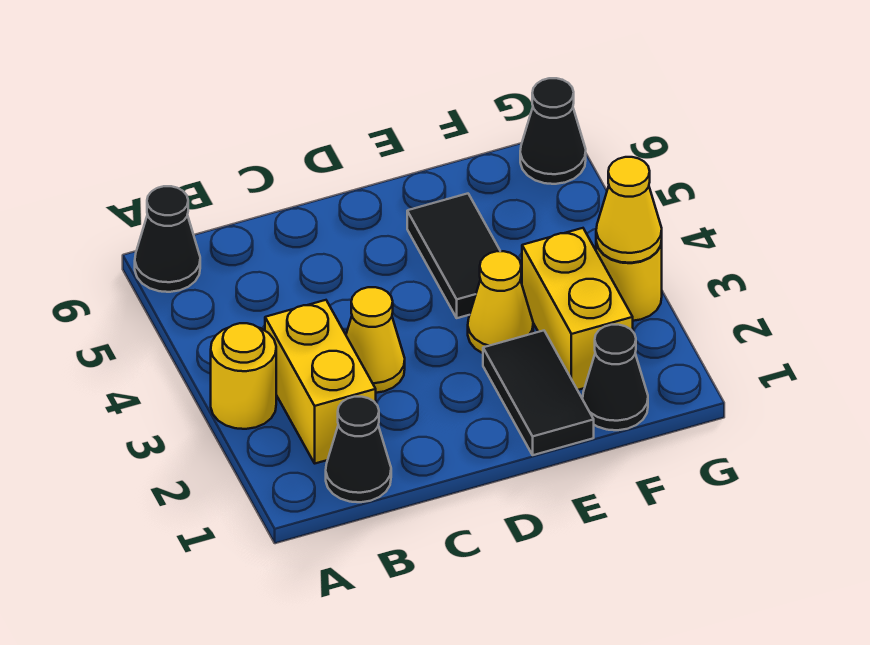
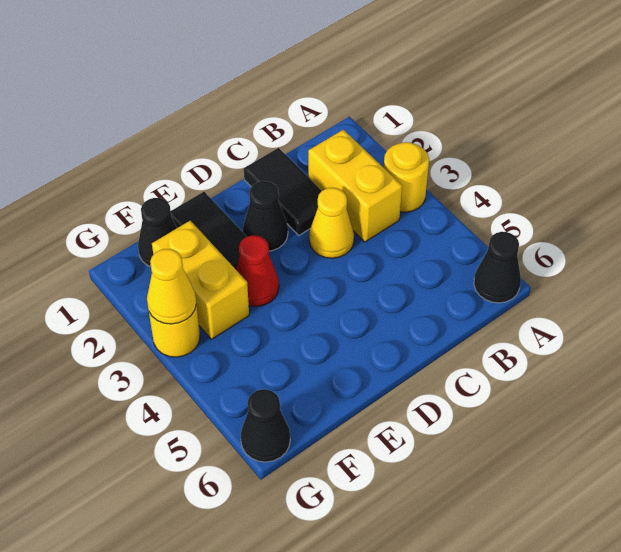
black cone B1 level 1 -> black cone D2 level 1
yellow cone E3 level 1 -> red cone E3 level 1
black tile E4:E5 level 1 -> black tile C1:C2 level 1

